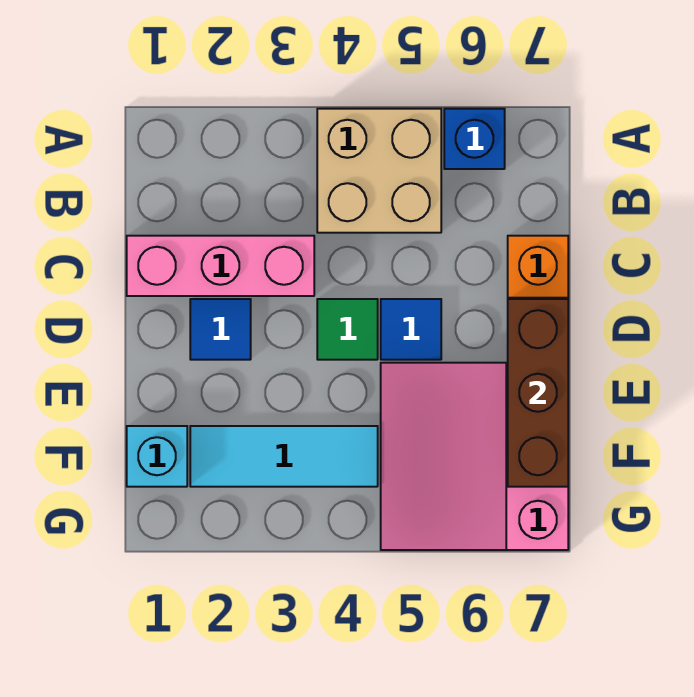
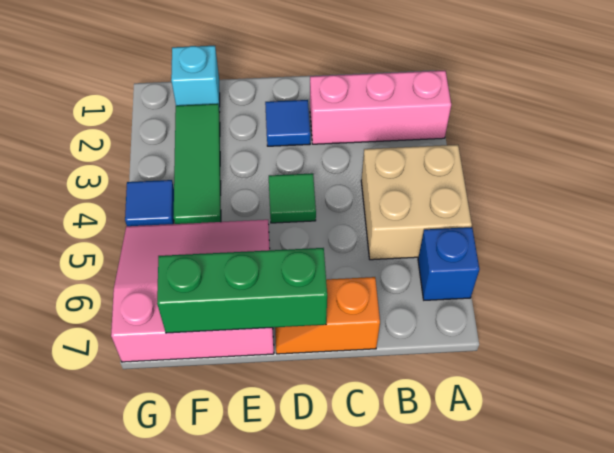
pink brick C1:C3 level 1 -> pink brick A2:C2 level 1
blue tile D5 level 1 -> blue tile G4 level 1
brown brick D7:F7 level 2 -> green brick D7:F7 level 2
cyan tile F2:F4 level 1 -> green tile F2:F4 level 1

